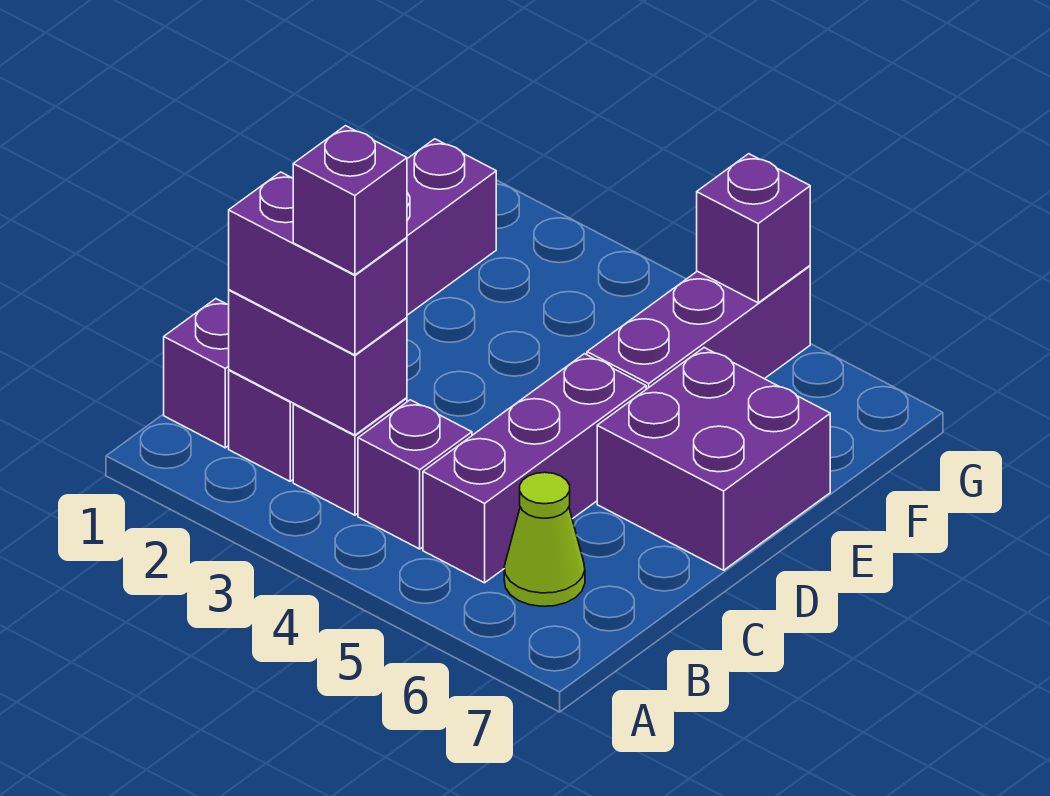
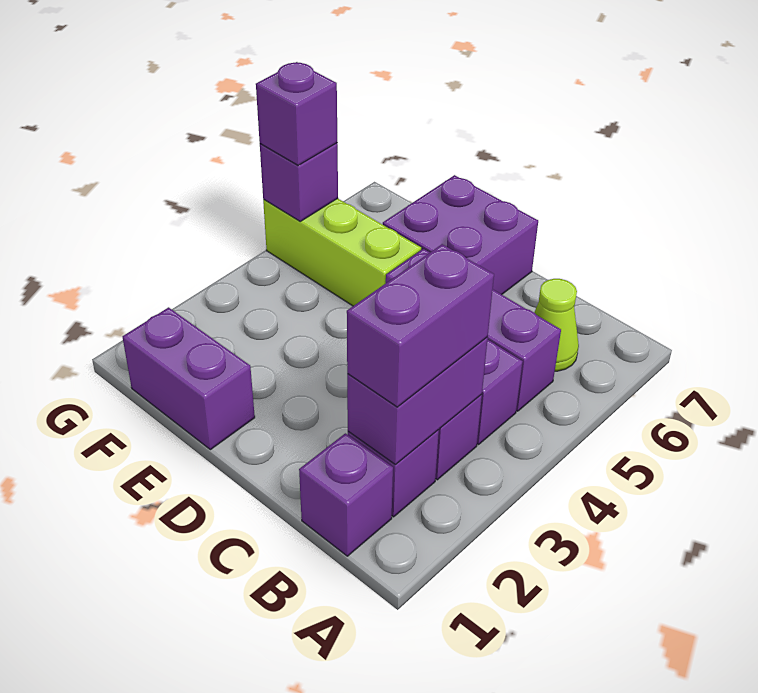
purple brick B3 level 4 -> purple brick G5 level 3
purple brick E5:G5 level 1 -> lime brick E5:G5 level 1

